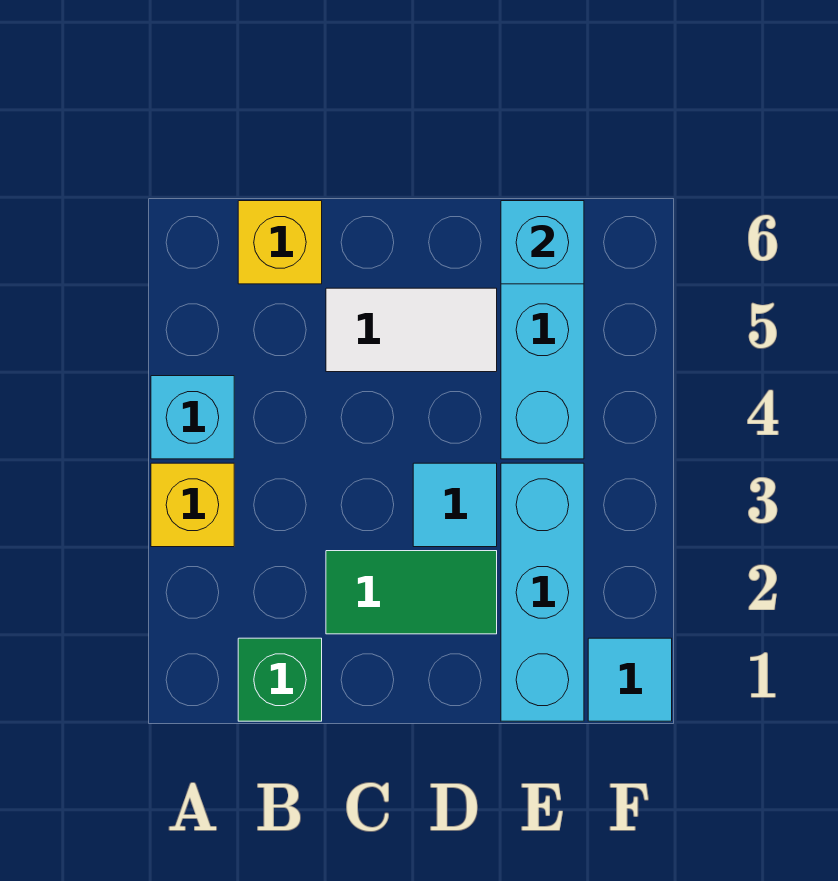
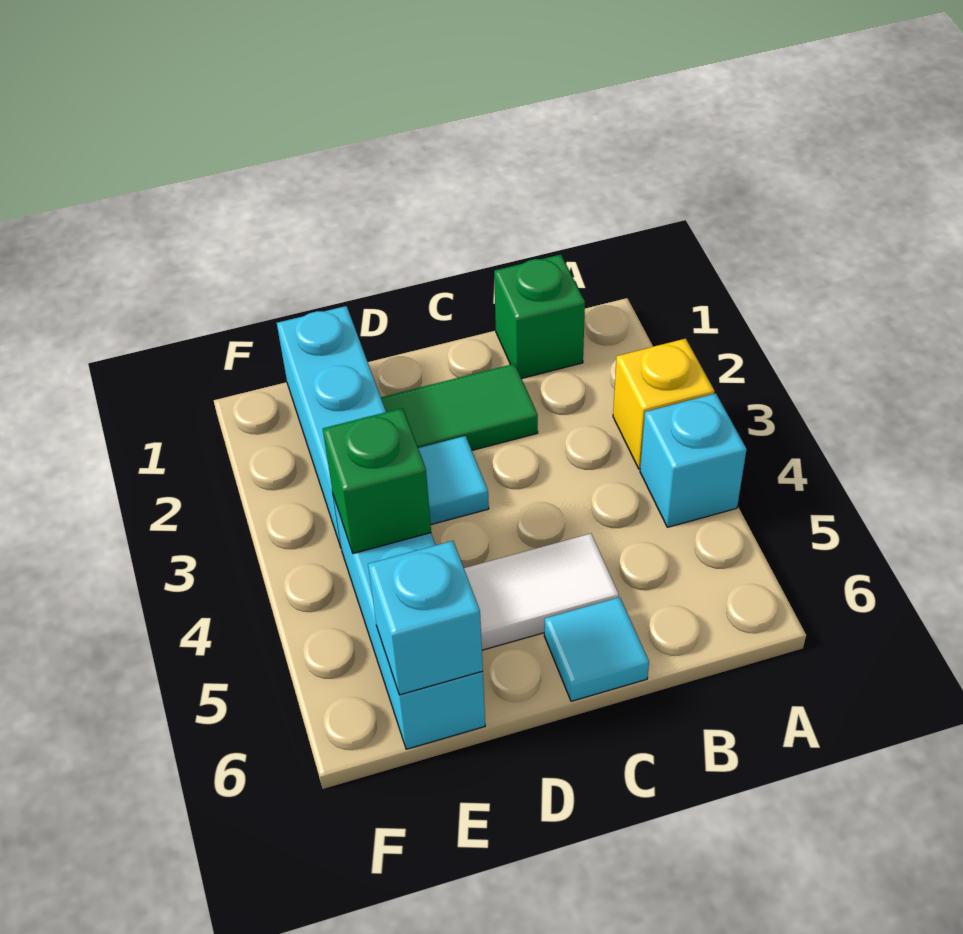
yellow brick B6 level 1 -> none
none -> green brick E4 level 2
cyan tile F1 level 1 -> cyan tile C6 level 1

